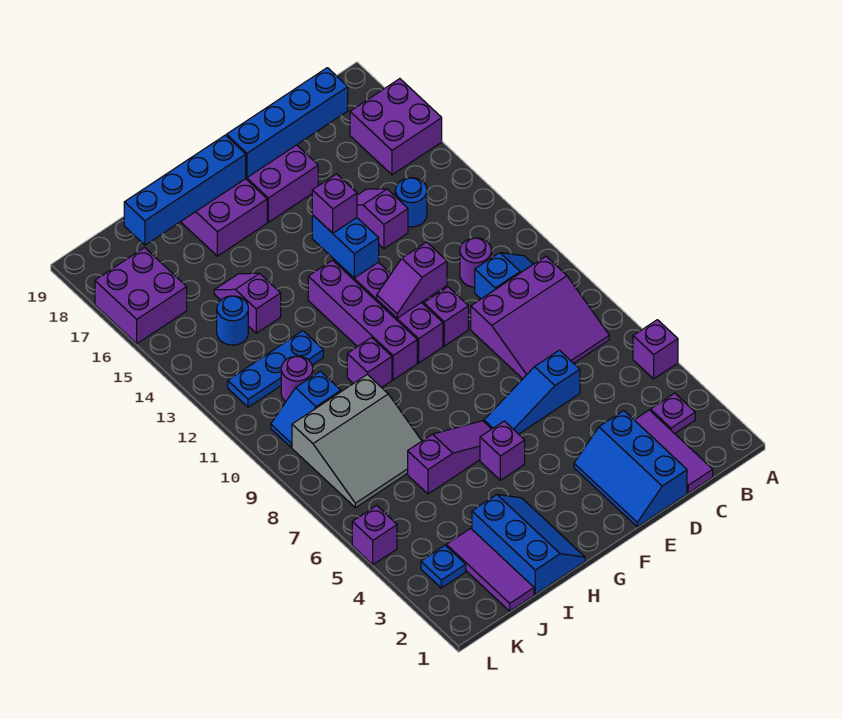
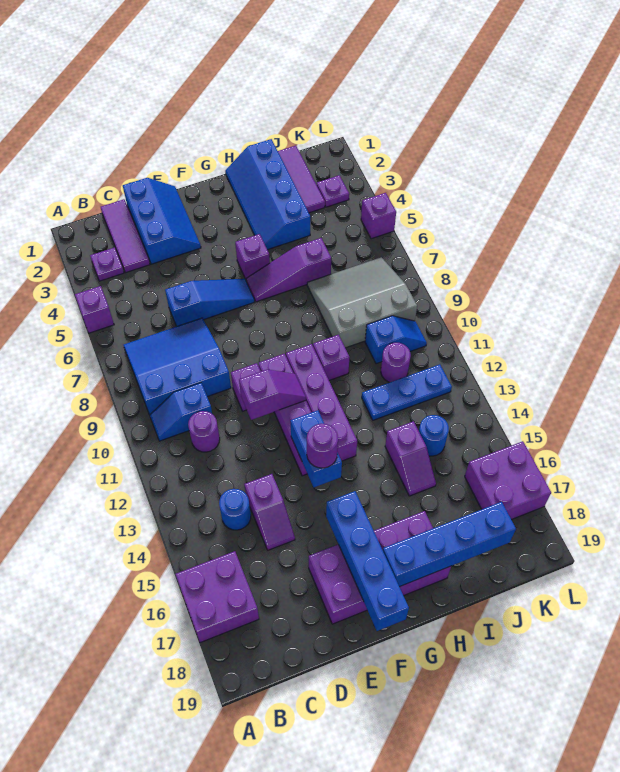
purple slope B7:D9 level 1 top 9 -> blue slope B7:D9 level 1 top 9
blue brick C18:F18 level 2 -> blue brick F16:F19 level 2
purple brick F14 level 3 -> purple round brick F14 level 3
blue slope H1:I3 level 1 top I -> blue slope H1:I4 level 1 top I
blue plate K3 level 1 -> purple plate K3 level 1

